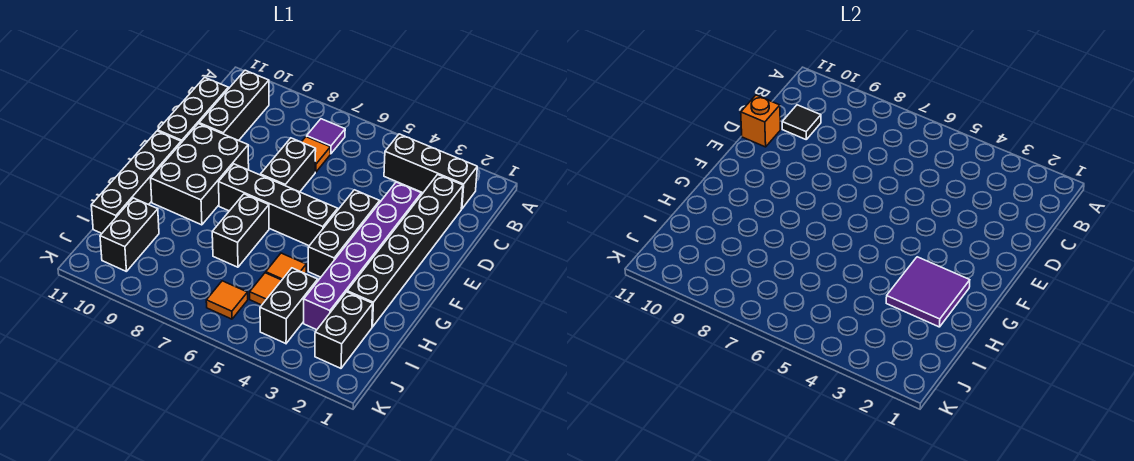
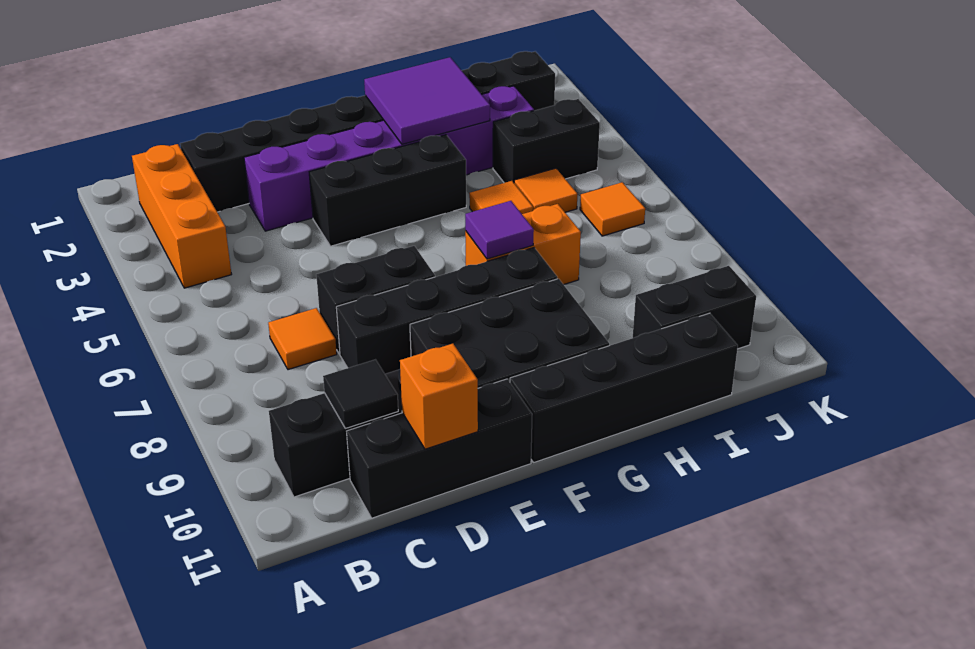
black brick B2:B4 level 1 -> orange brick B2:B4 level 1
purple tile B7 level 1 -> purple tile G7 level 2
black brick F5:F8 level 1 -> black brick D8:G8 level 1
black brick G7:H7 level 1 -> orange brick G7:H7 level 1

